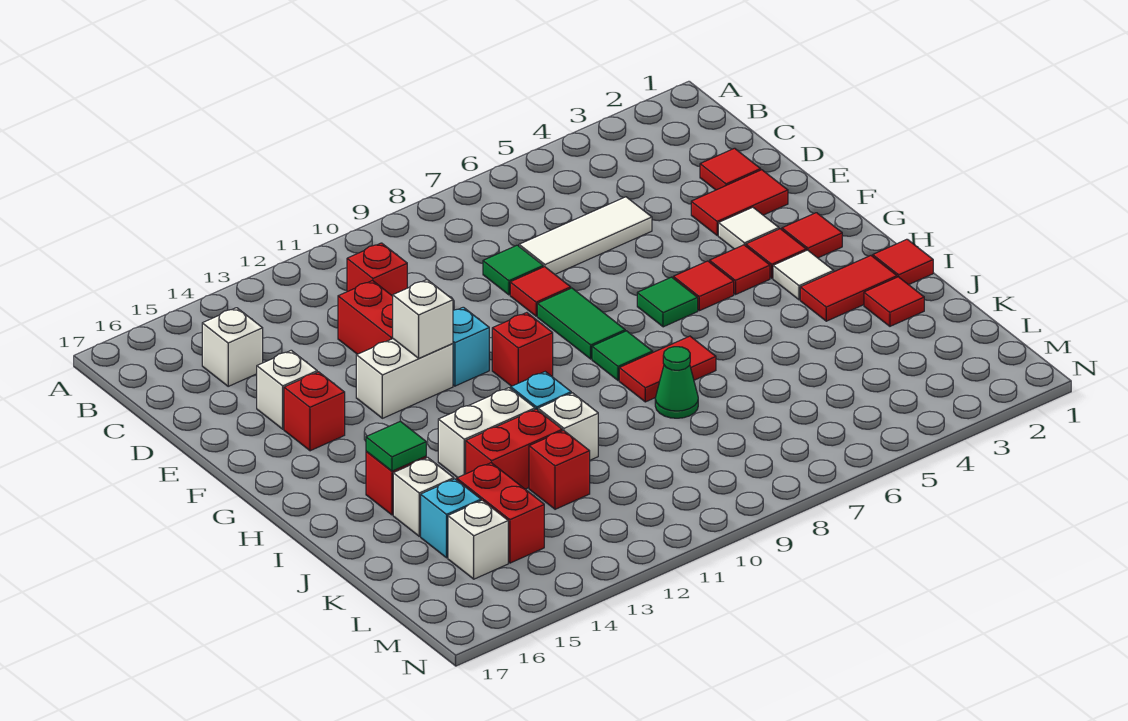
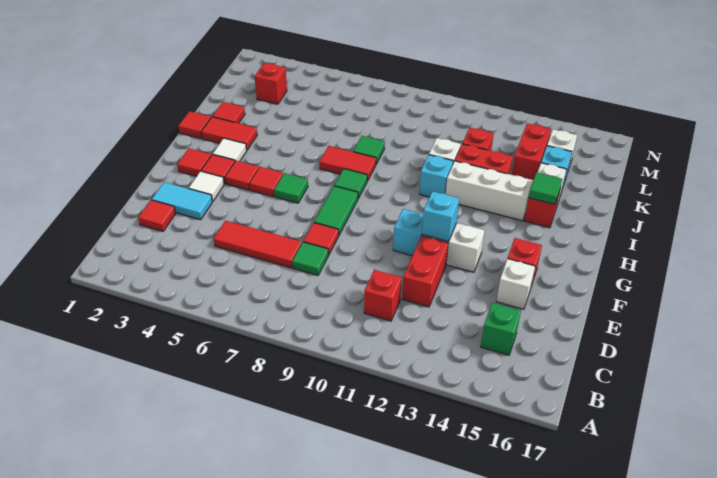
white brick C15 level 1 -> green brick C15 level 1
white tile D5:D7 level 1 -> red tile D5:D7 level 1
red tile E2:E3 level 1 -> cyan tile E2:E3 level 1
white brick F12 level 2 -> cyan brick F12 level 2
red brick G10 level 1 -> red brick L3 level 1
white brick I12:I13 level 1 -> white brick I12:I14 level 1
green cone J8 level 1 -> green tile J8 level 1

